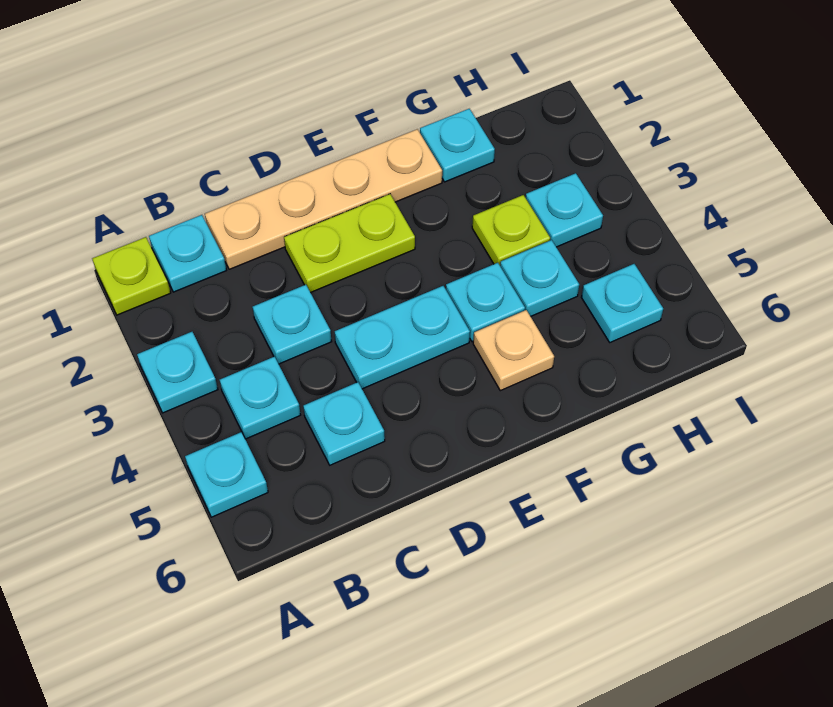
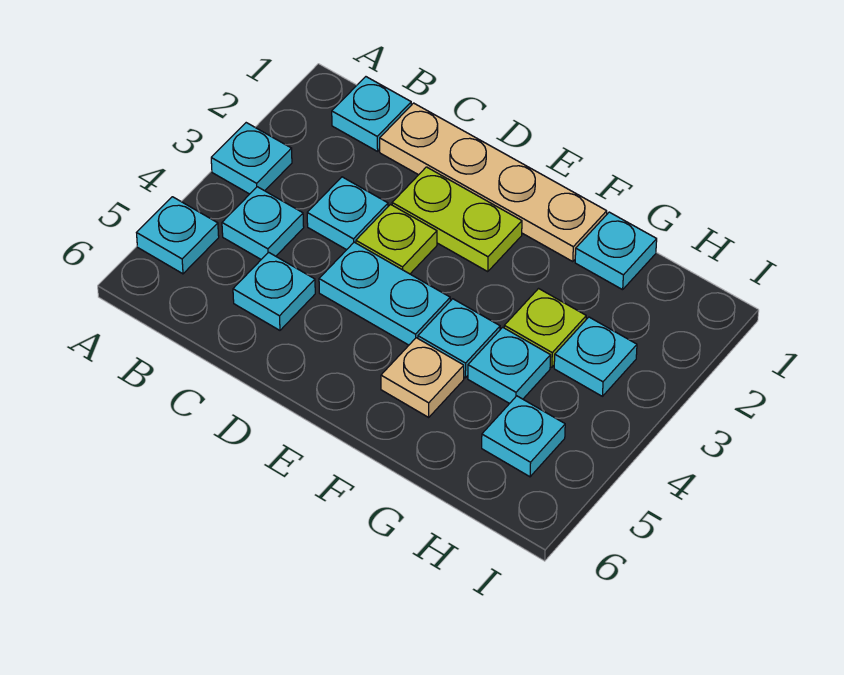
lime plate A1 level 1 -> lime plate D3 level 1

